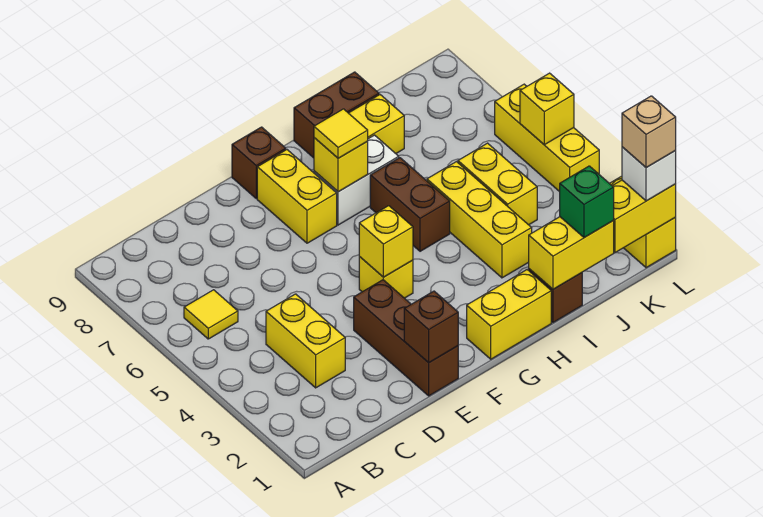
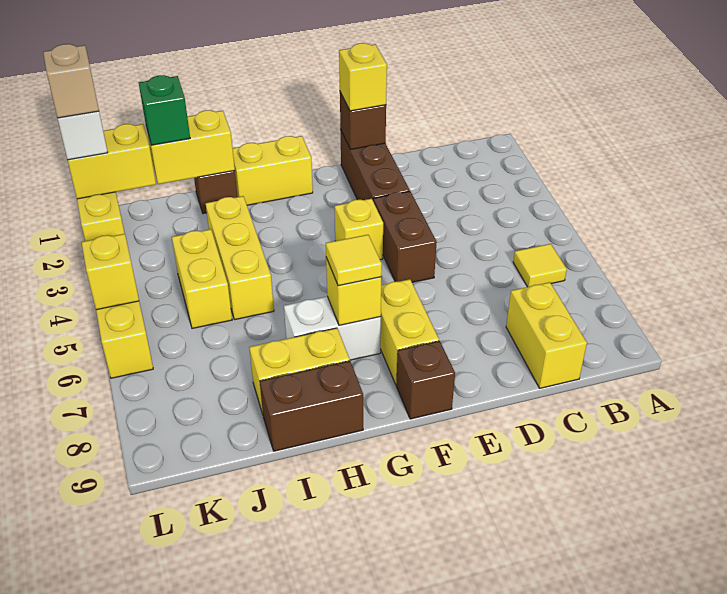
yellow brick C3:C4 level 1 -> yellow brick C8:C9 level 1
yellow brick F4 level 2 -> yellow brick E1 level 3
brown brick H5:H6 level 1 -> brown brick E4:E5 level 1

